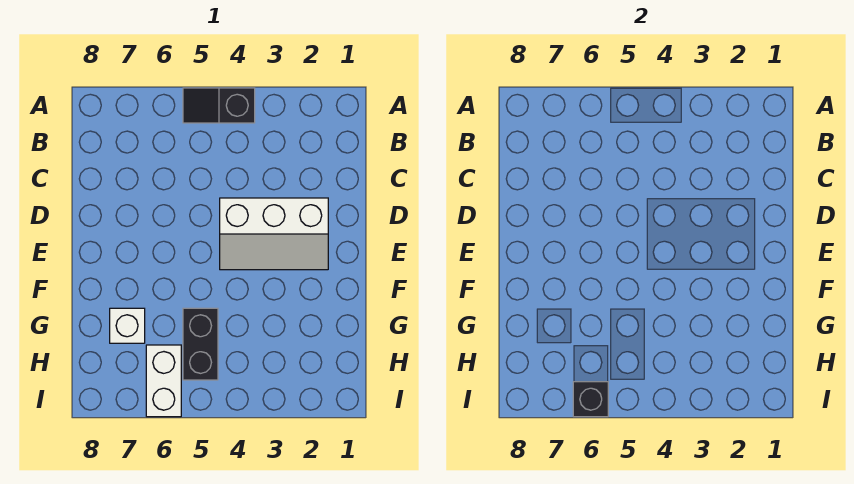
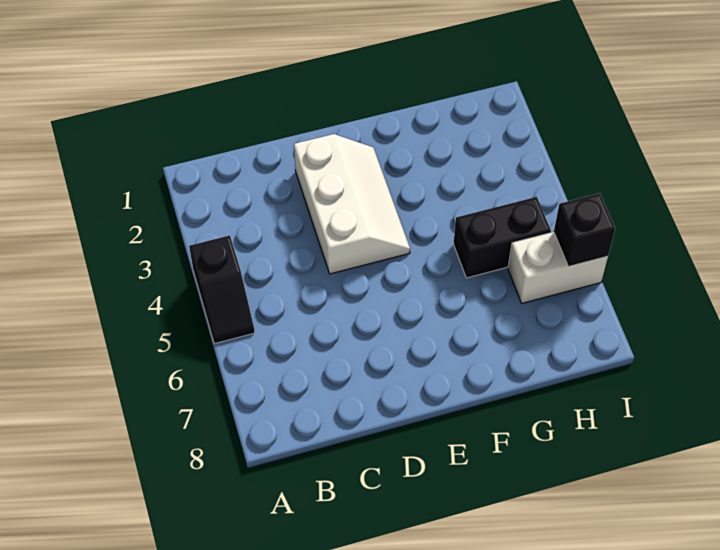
white brick G7 level 1 -> none

